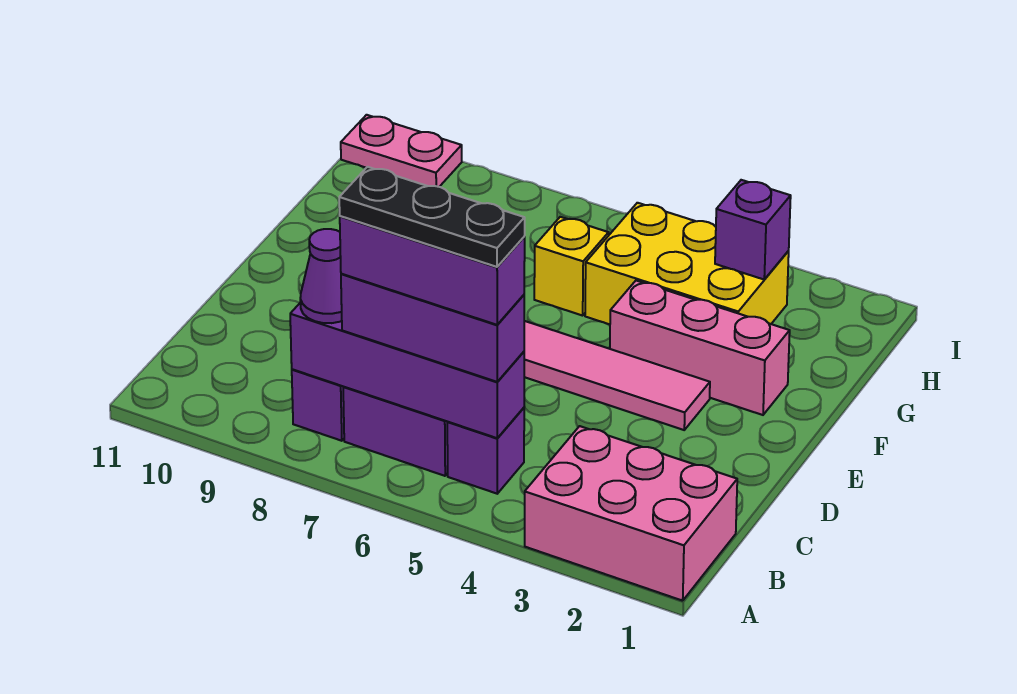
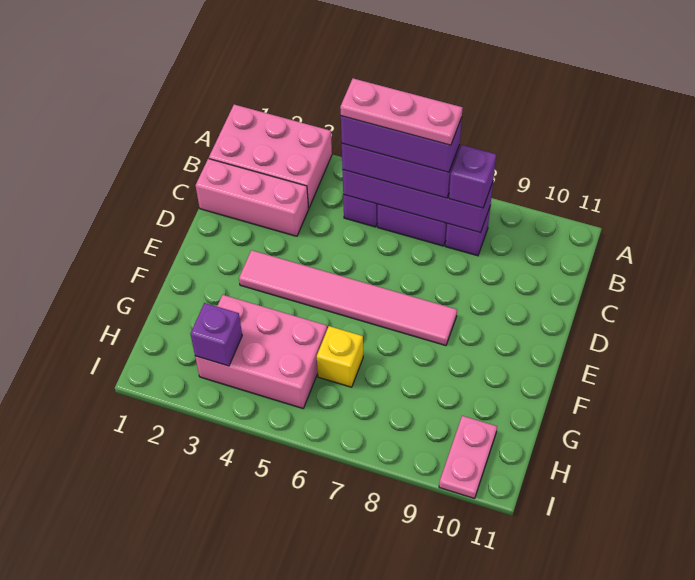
black plate B5:B7 level 5 -> pink plate B5:B7 level 5
purple cone B8 level 3 -> purple brick B8 level 3
pink brick F2:F4 level 1 -> pink brick C1:C3 level 1
yellow brick G3:H5 level 1 -> pink brick G3:H5 level 1
pink plate I10:I11 level 1 -> pink plate H10:I10 level 1

